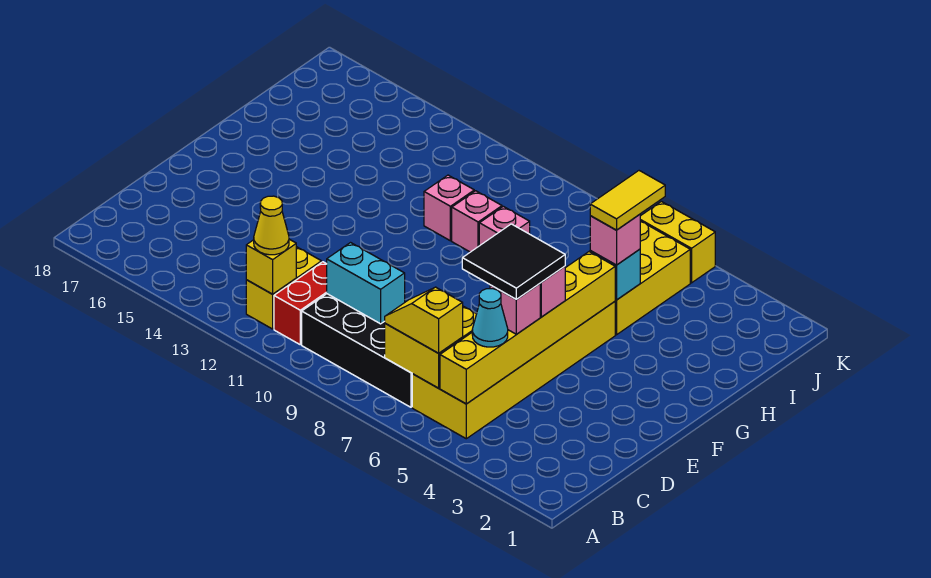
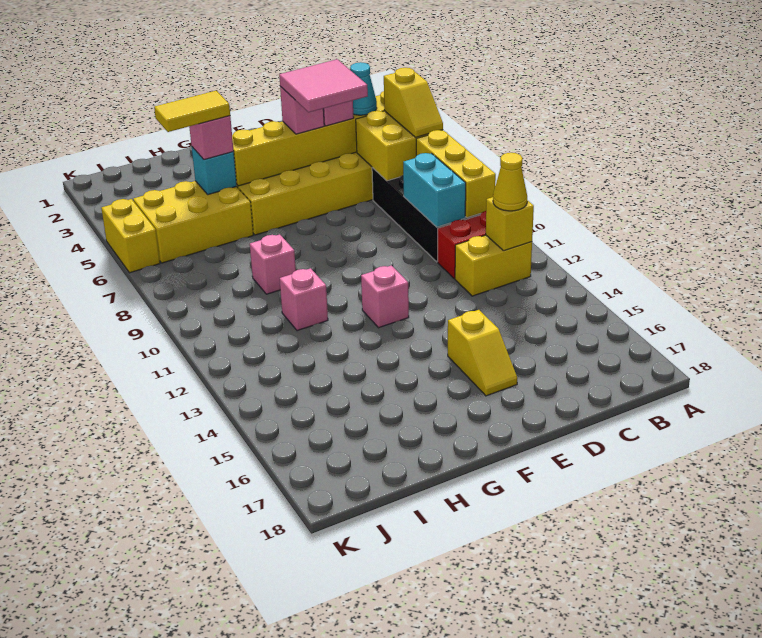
none -> yellow brick B8:B10 level 2
black tile D5:E6 level 4 -> pink tile D5:E6 level 4
none -> yellow slope E15:E16 level 1 top 15
pink brick H10 level 1 -> pink brick F12 level 1

